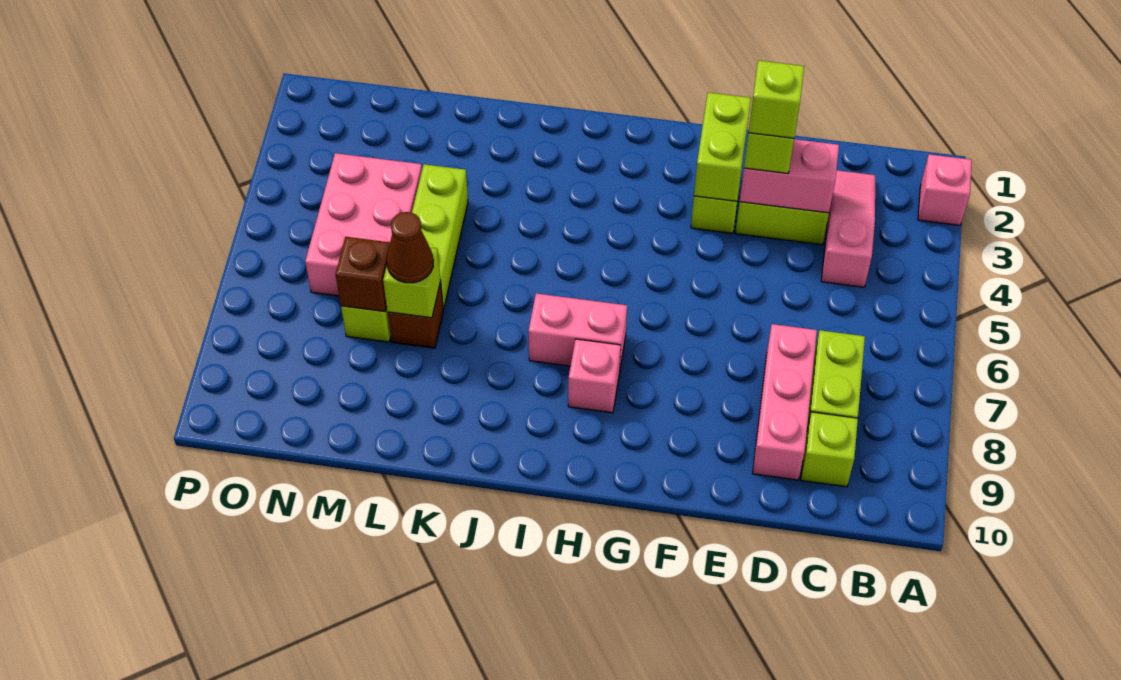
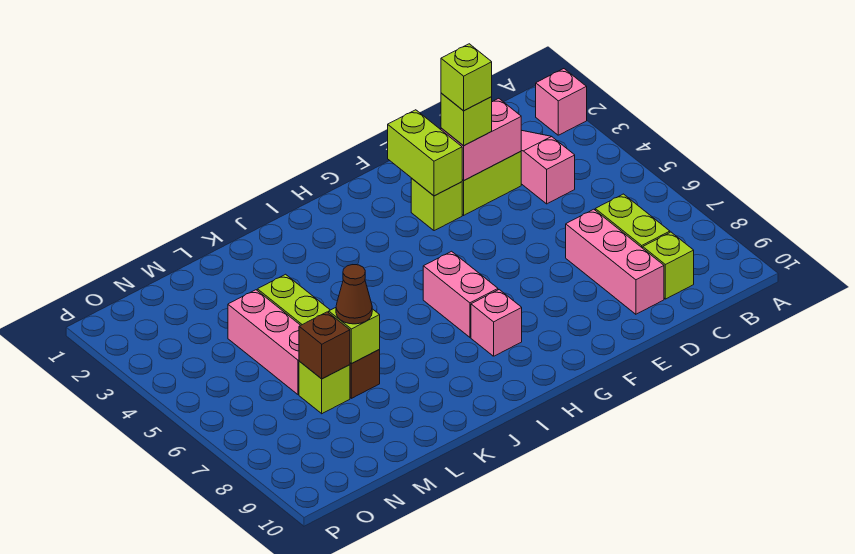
pink brick H7:I7 level 1 -> pink brick H6:H7 level 1
pink brick M4:N6 level 1 -> pink brick M4:M6 level 1

